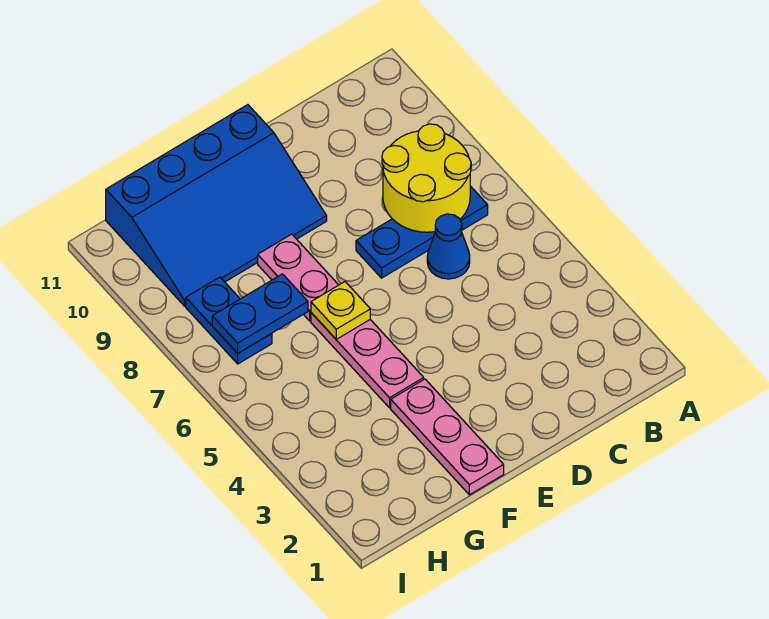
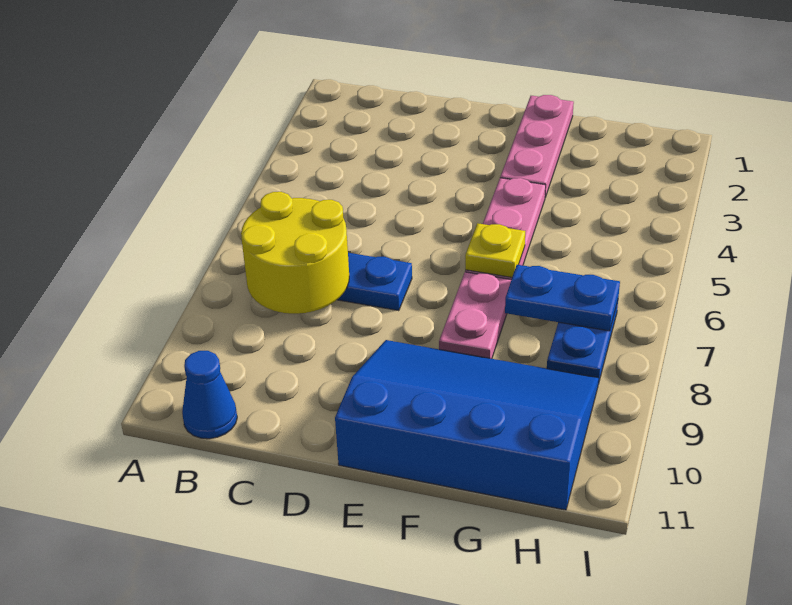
blue cone C6 level 1 -> blue cone B11 level 1

